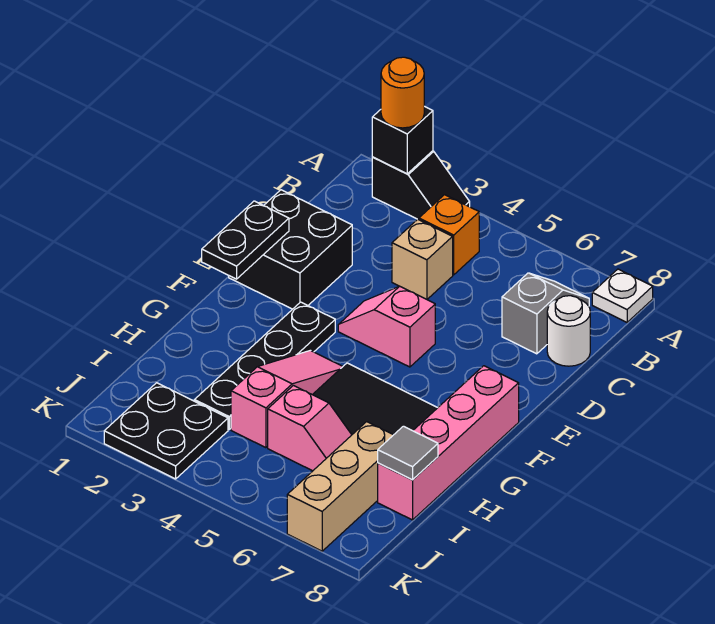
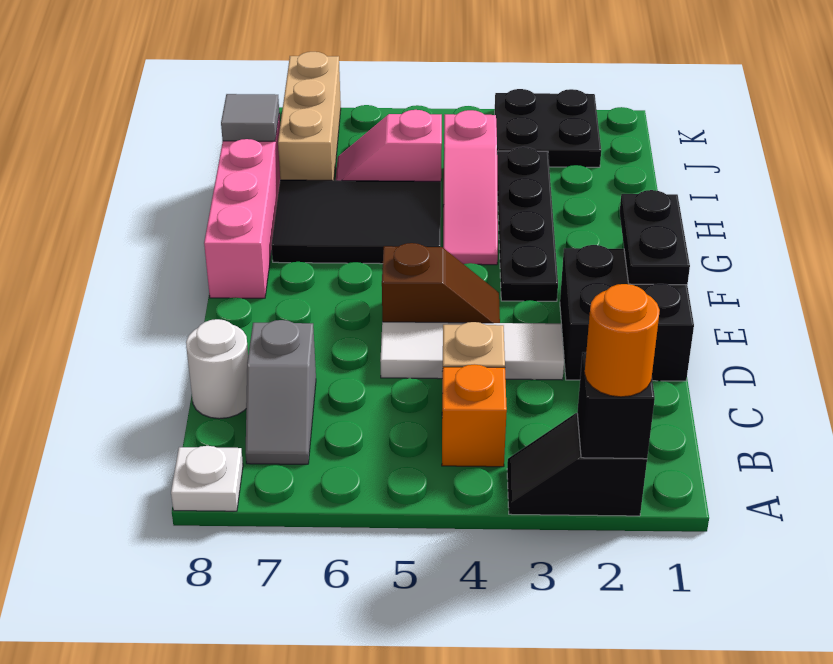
none -> white tile D3:D5 level 1
pink slope E4:E5 level 1 top 5 -> brown slope E4:E5 level 1 top 5

